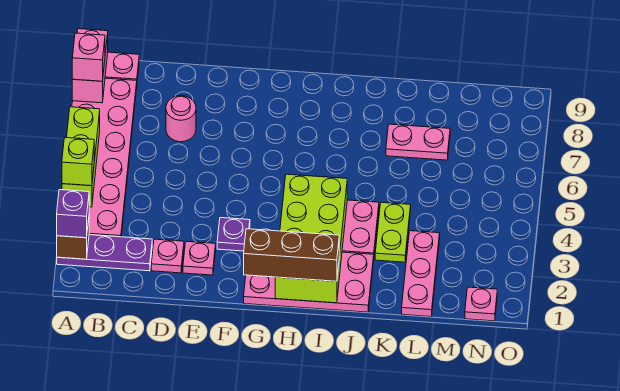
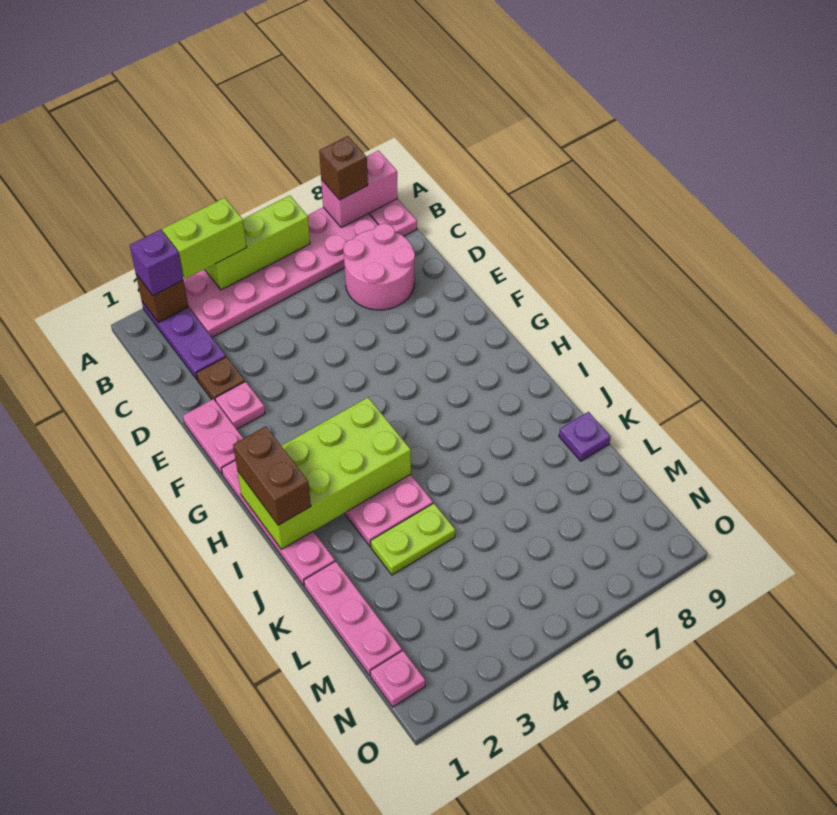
lime brick A4 level 3 -> lime brick A3:A4 level 3
pink brick A8 level 3 -> brown brick A8 level 3
pink plate D2 level 1 -> brown plate D2 level 1
pink round brick D7 level 1 -> pink round brick C7:D8 level 1
purple plate F3 level 1 -> purple plate K9 level 1
pink plate G1:J2 level 1 -> pink plate G1:J1 level 1
brown brick G1:I1 level 3 -> brown brick H1:I1 level 3
pink plate K7:L7 level 1 -> pink plate E1:F1 level 1
pink plate L1:L3 level 1 -> pink plate K1:M1 level 1

